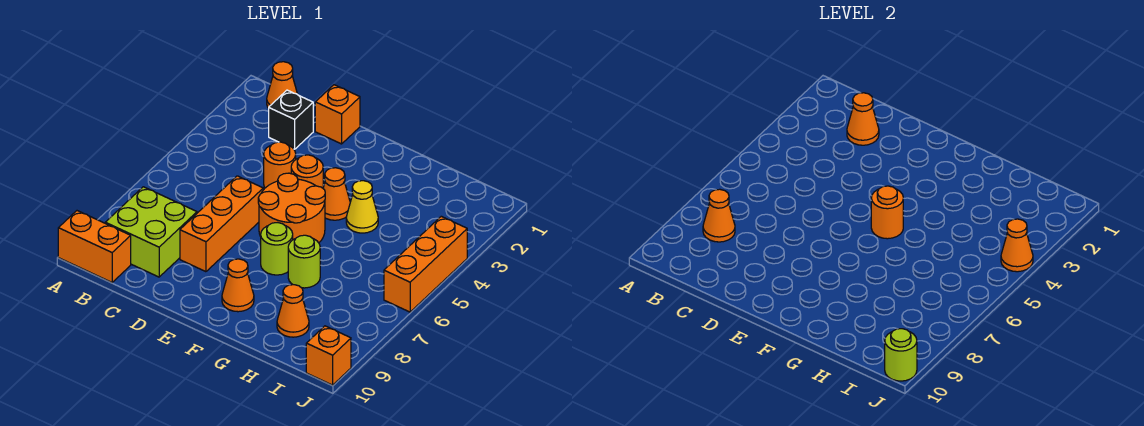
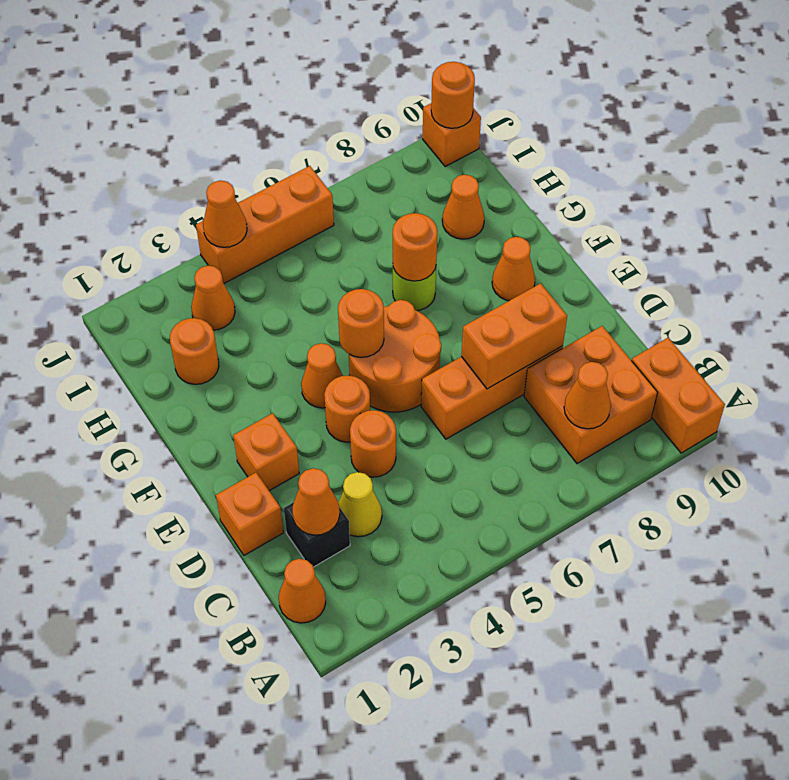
lime brick B8:C9 level 1 -> orange brick B8:C9 level 1
none -> orange brick D7:D8 level 2
none -> orange brick E2 level 1
lime round brick F7 level 1 -> none
yellow cone G4 level 1 -> yellow cone C3 level 1
none -> orange round brick G7 level 2
none -> orange round brick H2 level 1
none -> orange cone I3 level 1
lime round brick J10 level 2 -> orange round brick J10 level 2

